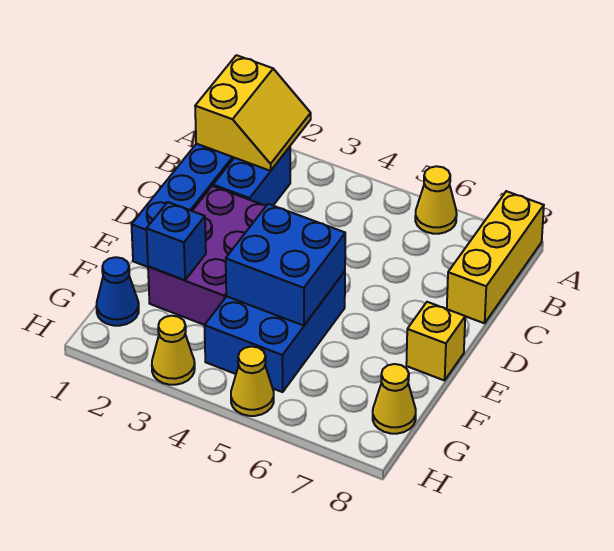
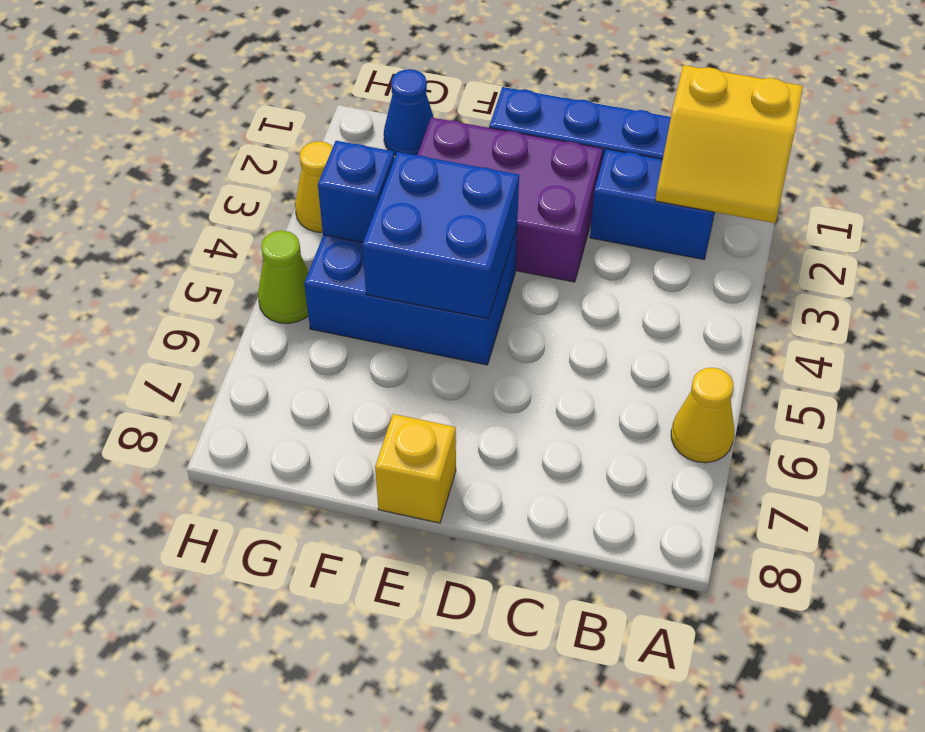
yellow brick A8:C8 level 1 -> none
blue brick F2 level 2 -> blue brick G4 level 2
yellow cone G8 level 1 -> none
yellow cone H5 level 1 -> lime cone H5 level 1

